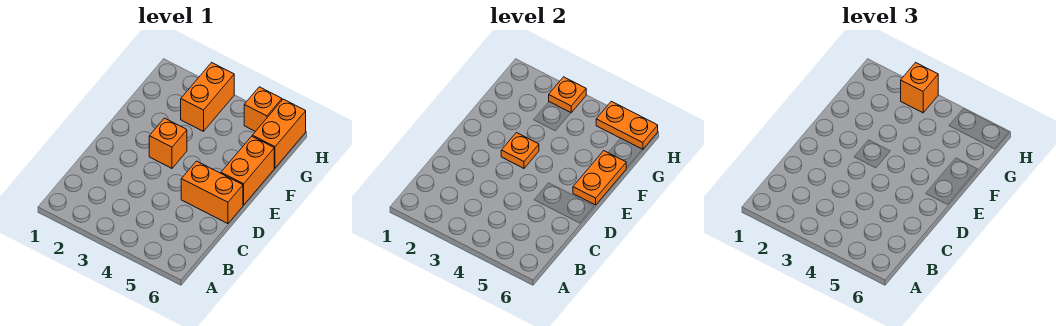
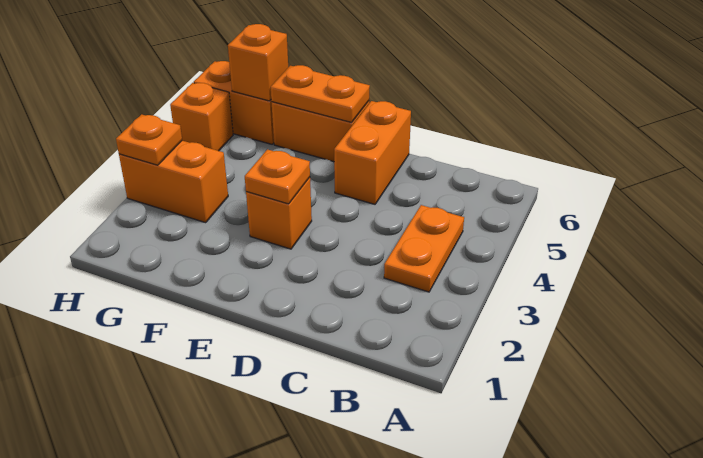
orange brick H3 level 3 -> orange brick G6 level 2
orange plate H5:H6 level 2 -> orange plate B3:B4 level 1

